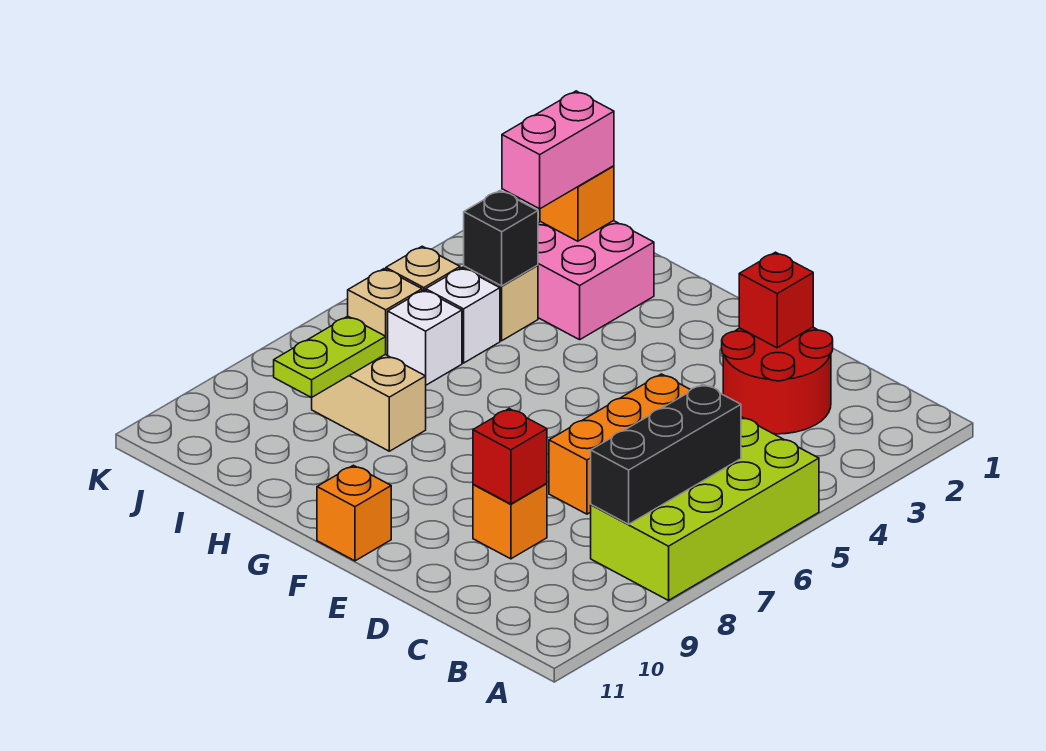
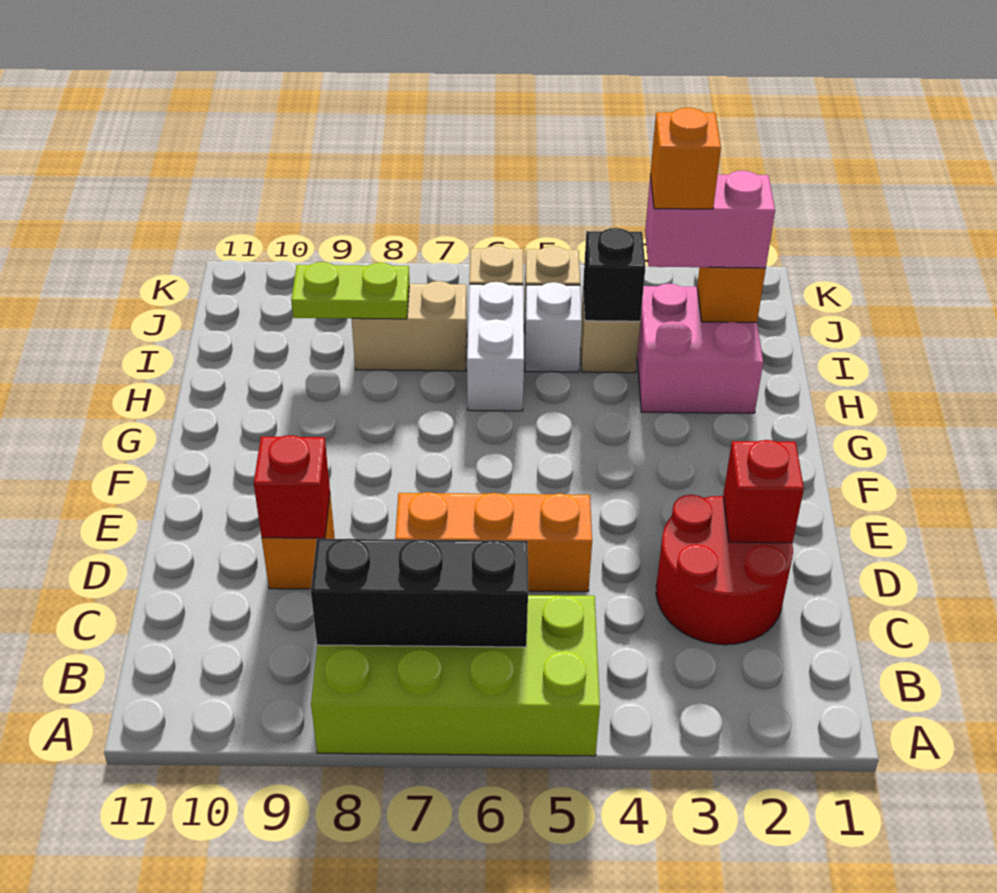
orange brick F11 level 1 -> orange brick I3 level 4
tan brick H8:I8 level 1 -> tan brick I7:I8 level 1
white brick I6 level 1 -> white brick H6:I6 level 1

